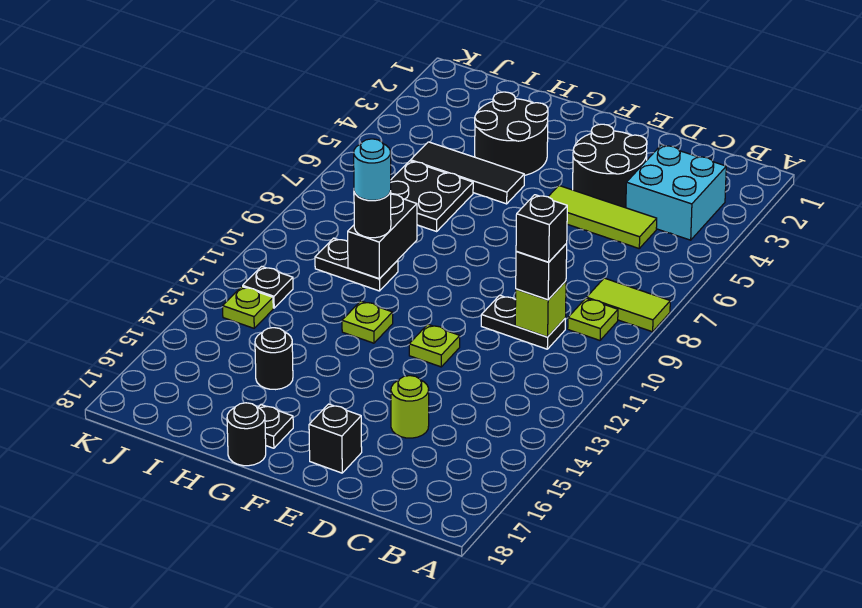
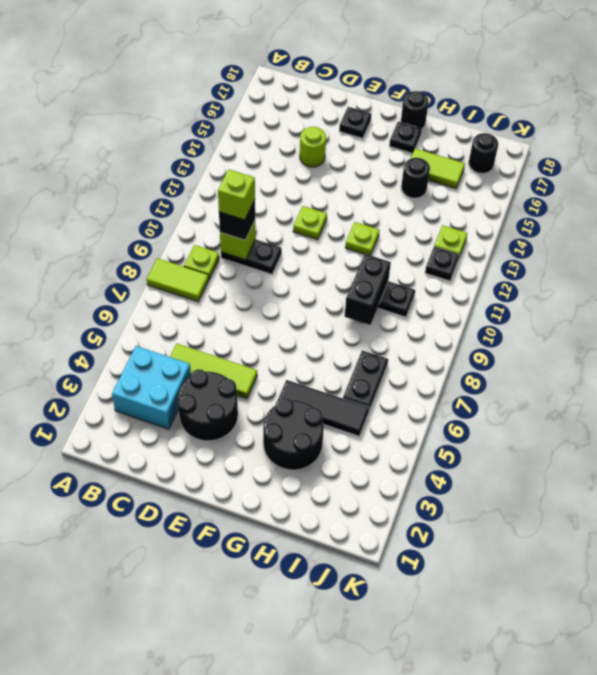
black brick C10 level 4 -> lime brick C10 level 4
black brick E17 level 1 -> black plate E17 level 1
black plate H6:I7 level 1 -> black plate I6:I7 level 1
black round brick H10 level 3 -> black round brick J17 level 1
cyan round brick H10 level 4 -> none
none -> lime tile H16:I16 level 1

